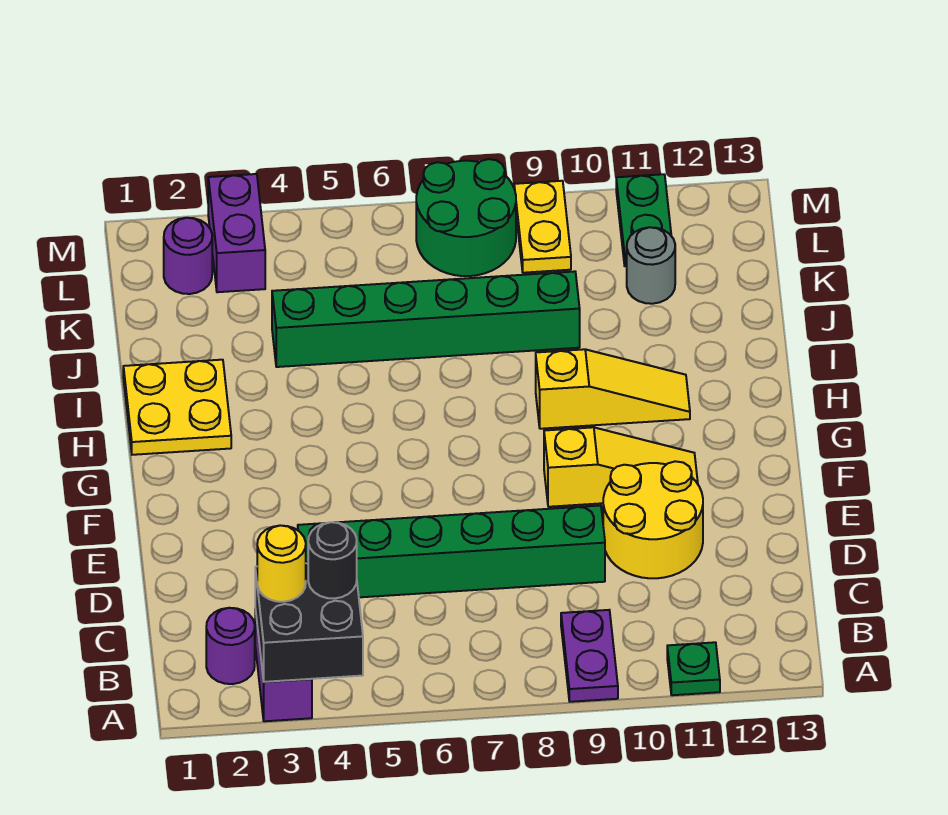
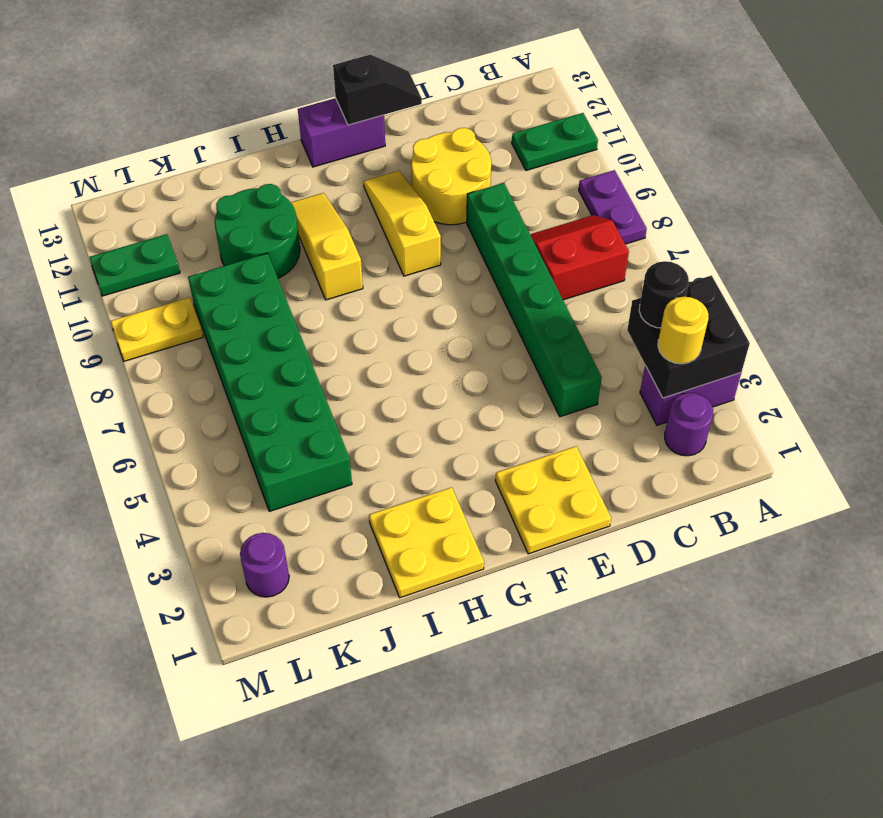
purple plate A9:B9 level 1 -> purple plate A8:A9 level 1
green plate A11 level 1 -> green plate A11:B11 level 1
none -> red slope B7:C8 level 1 top 7
none -> yellow plate E1:F2 level 1
none -> black slope E13:F13 level 2 top F
green brick J4:J9 level 1 -> green brick J4:K9 level 1
grey round brick K11 level 1 -> none
purple brick L3:M3 level 1 -> purple brick F13:G13 level 1
green round brick L7:M8 level 1 -> green round brick I10:J11 level 1

